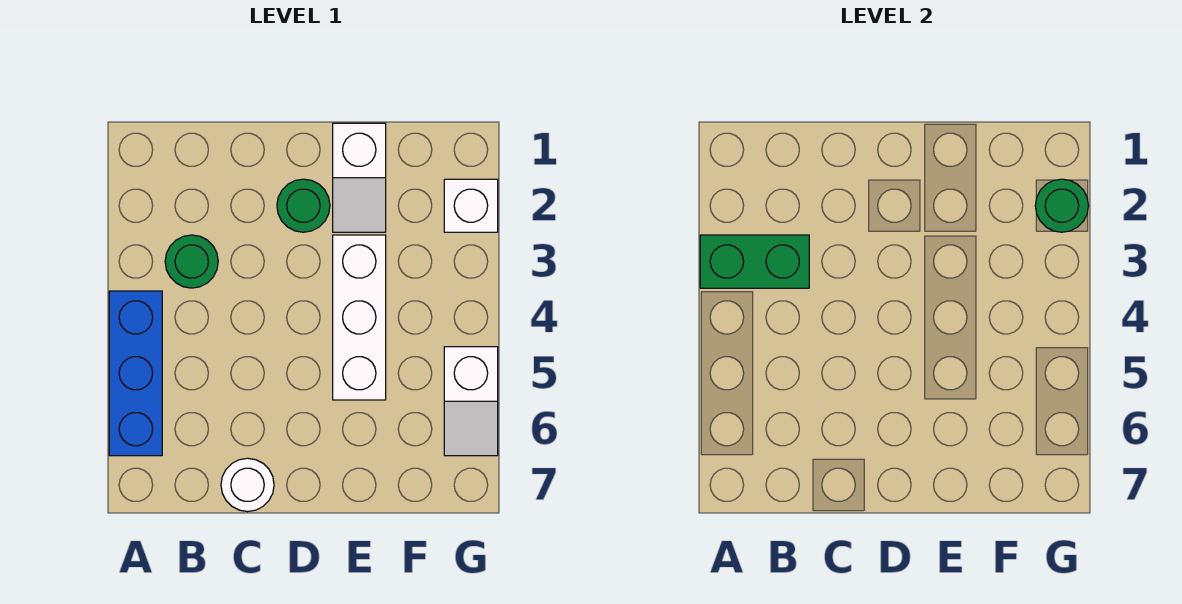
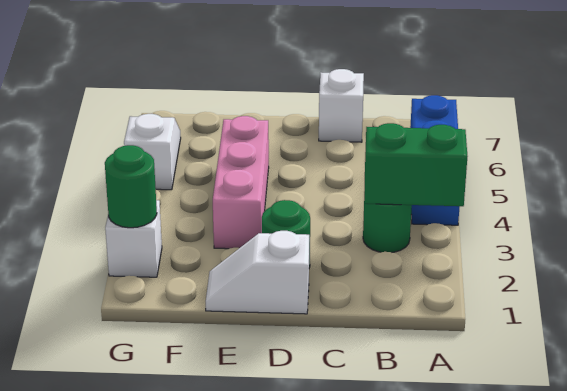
white round brick C7 level 1 -> white brick C7 level 1
white slope E1:E2 level 1 top 1 -> white slope D1:E1 level 1 top D
white brick E3:E5 level 1 -> pink brick E3:E5 level 1

